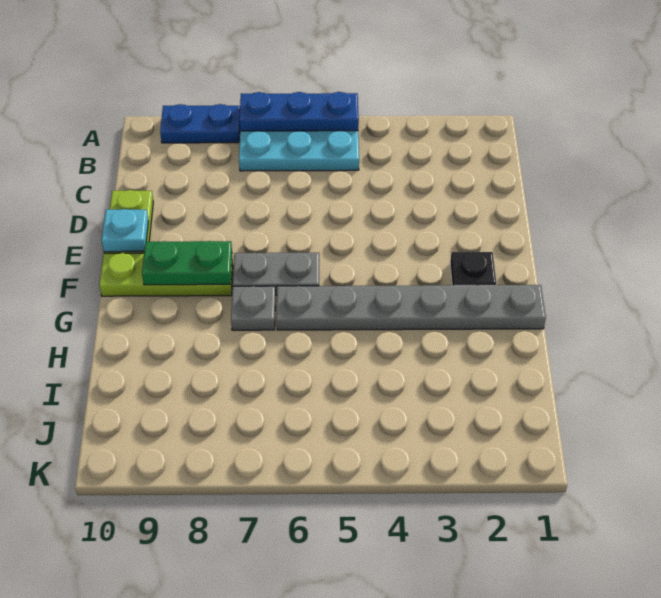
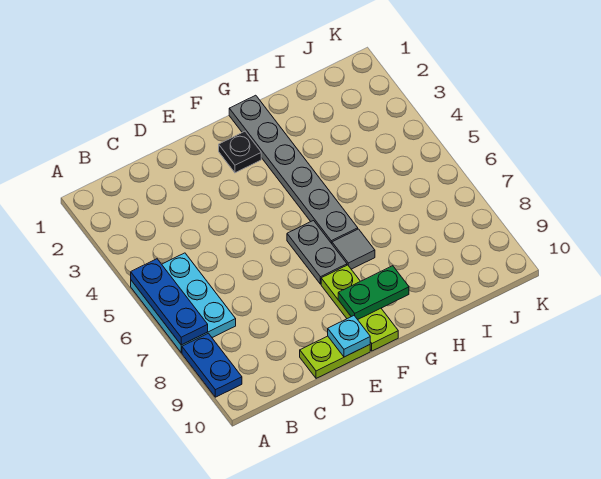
green plate F8:F9 level 2 -> green plate F9:G9 level 2
grey plate G7 level 1 -> grey tile G7 level 1

